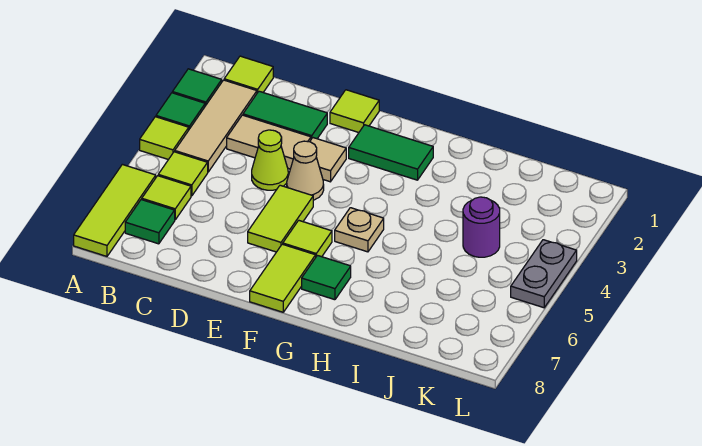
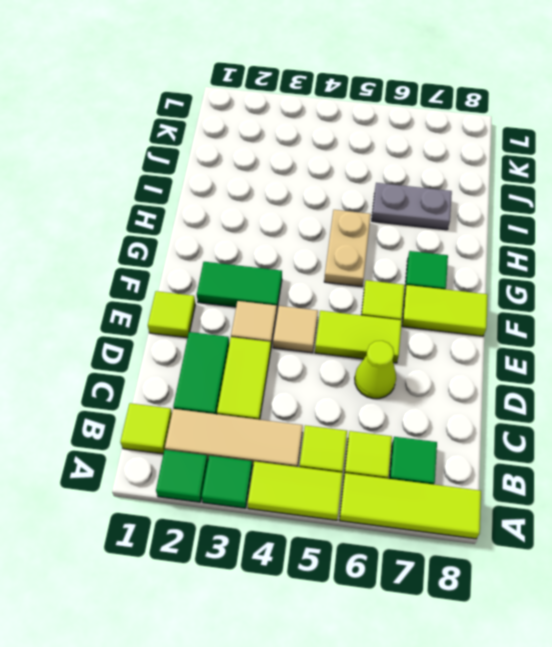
lime tile A4 level 1 -> lime tile A4:A5 level 1
tan tile C3:D3 level 1 -> lime tile C3:D3 level 1
lime cone D4 level 1 -> lime cone D6 level 1
tan cone E4 level 1 -> tan tile E4 level 1
green tile F2:G2 level 1 -> green tile F2:F3 level 1
tan plate G5 level 1 -> tan plate G5:H5 level 1
purple round brick J4 level 1 -> none
grey plate L4:L5 level 1 -> grey plate I6:I7 level 1

